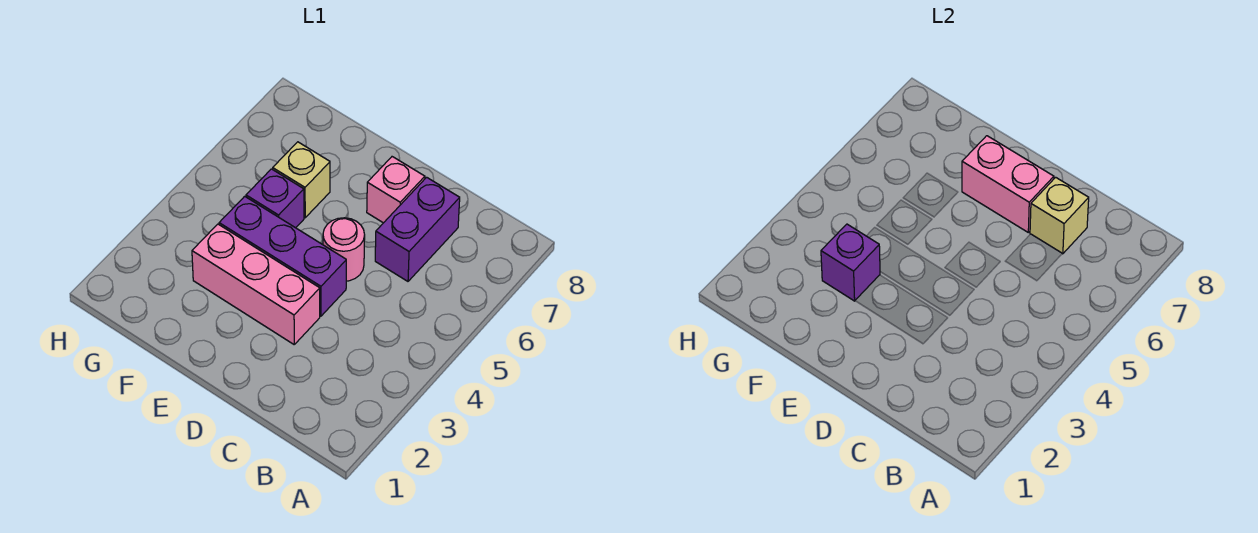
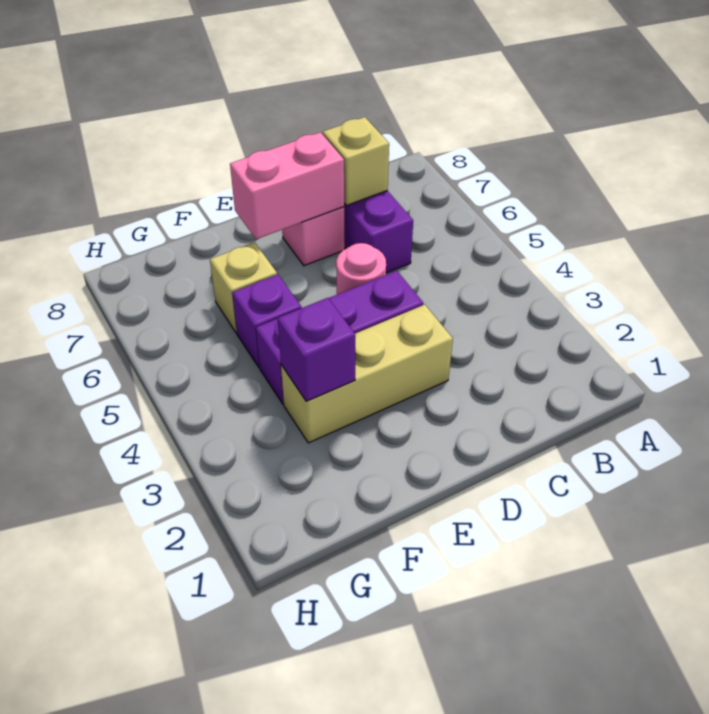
pink brick D3:F3 level 1 -> tan brick D3:F3 level 1

